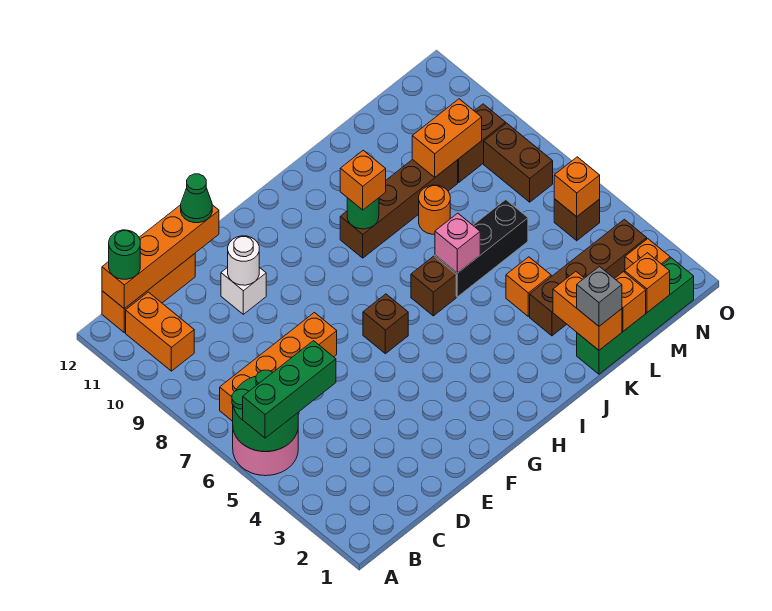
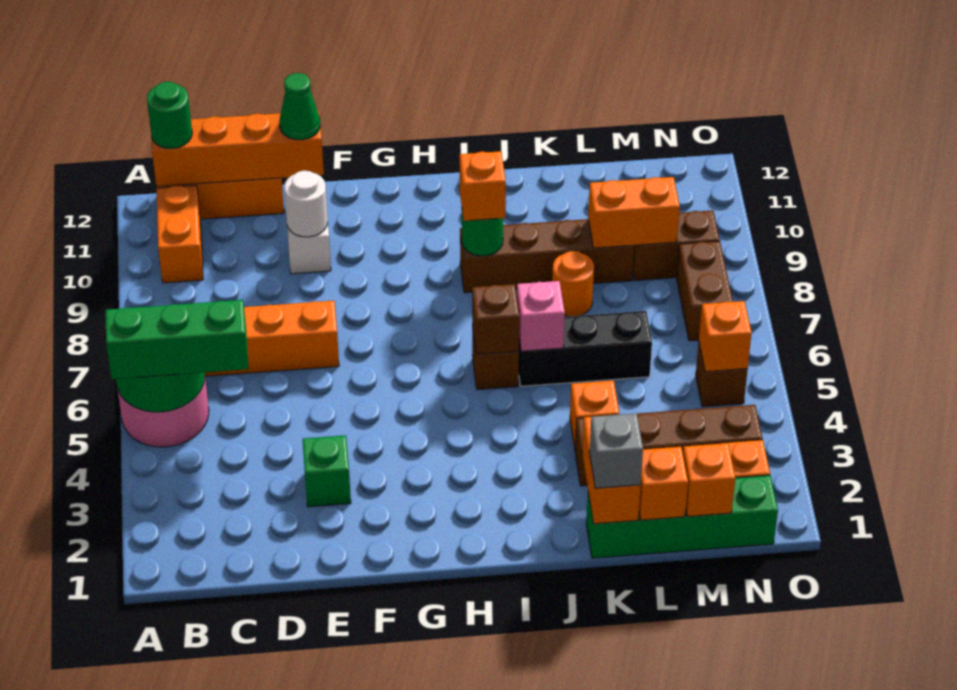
none -> green brick E3 level 1
brown brick G6 level 1 -> brown brick I6 level 2

